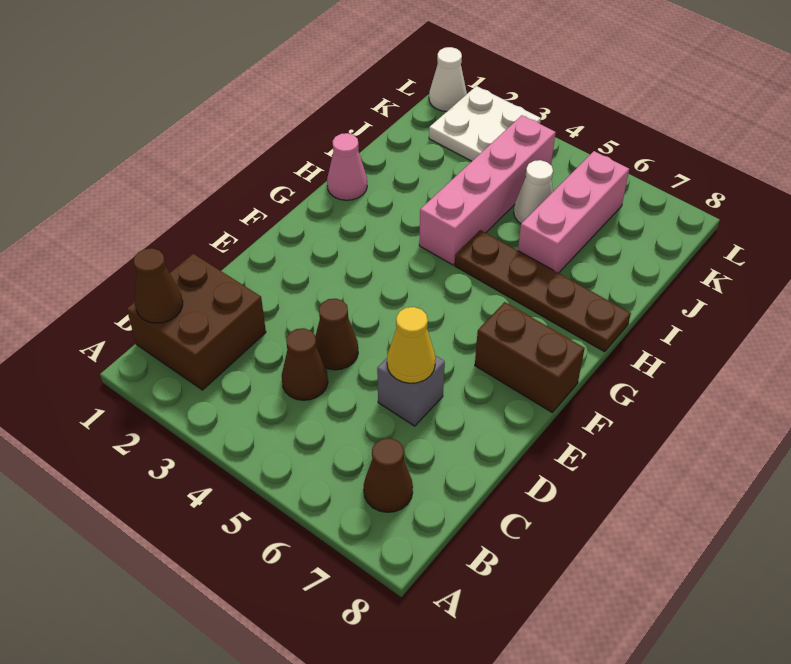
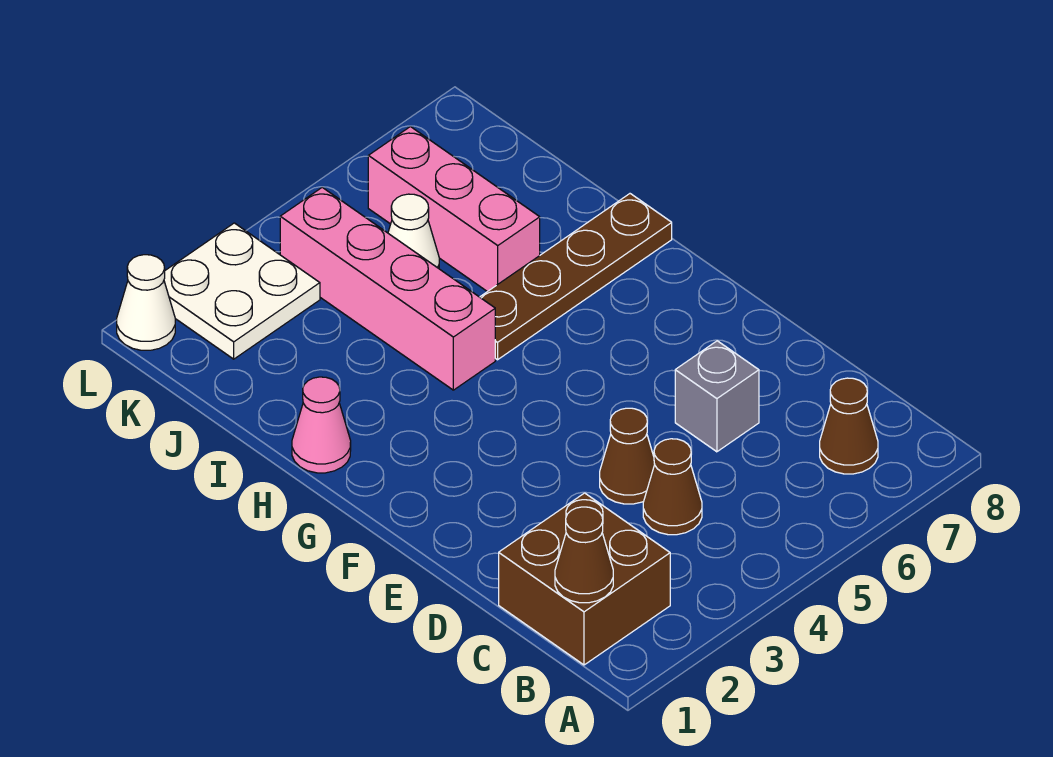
yellow cone D6 level 2 -> none
brown brick F7:F8 level 1 -> none

